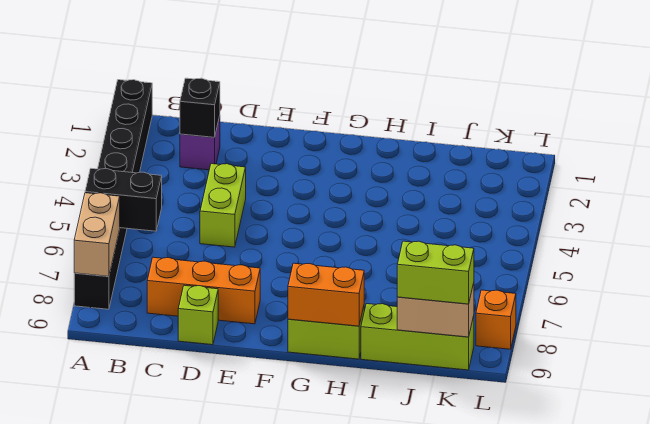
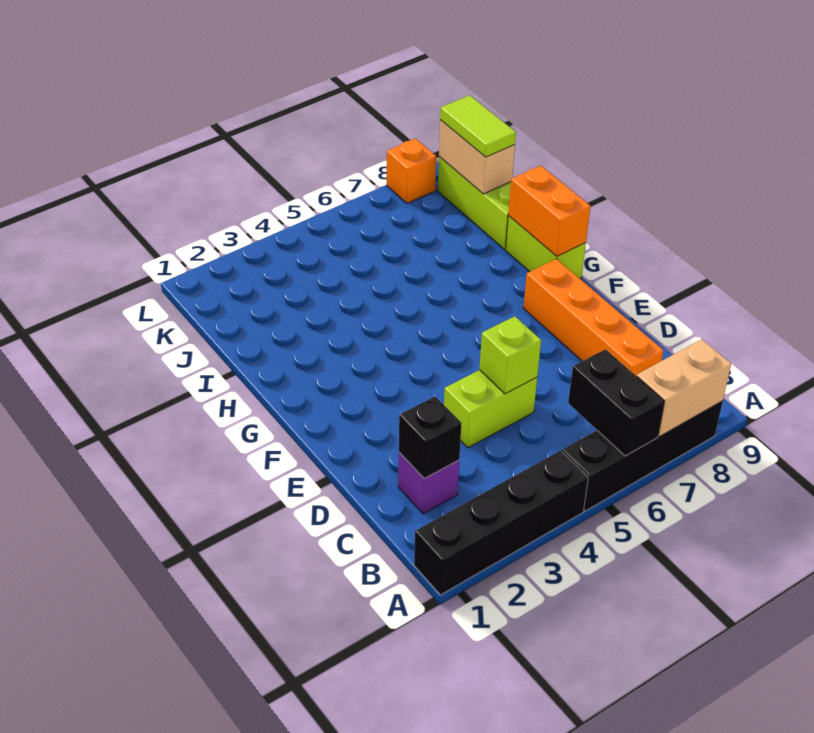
orange brick C8:E8 level 1 -> orange brick C8:F8 level 1
lime brick D9 level 1 -> lime brick D5 level 2
lime brick J9:K9 level 3 -> lime tile J9:K9 level 3

